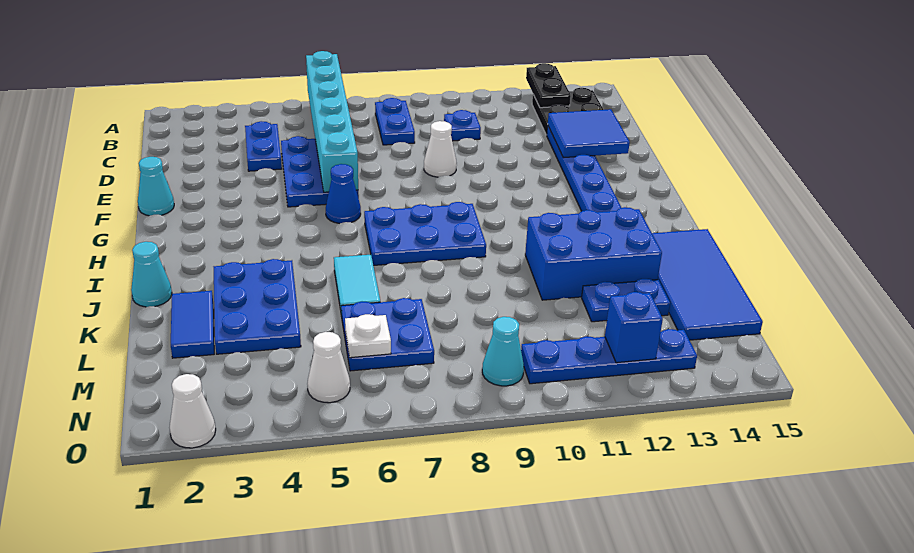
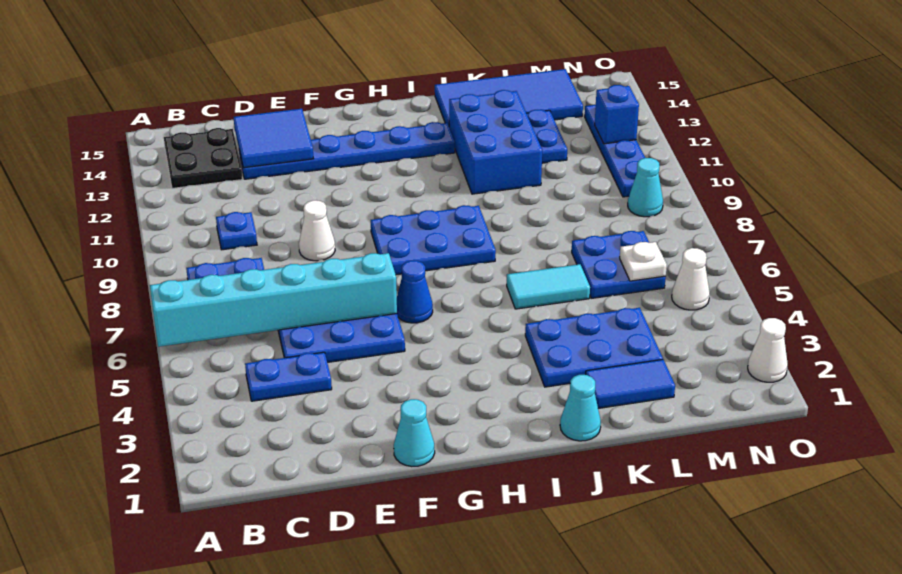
black plate A13:B13 level 2 -> none
blue plate H7:I9 level 1 -> blue plate G8:I9 level 1

